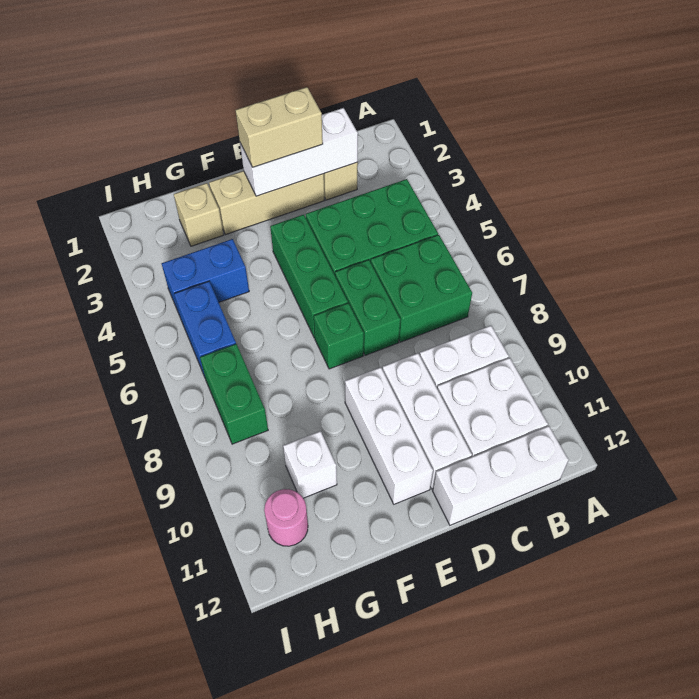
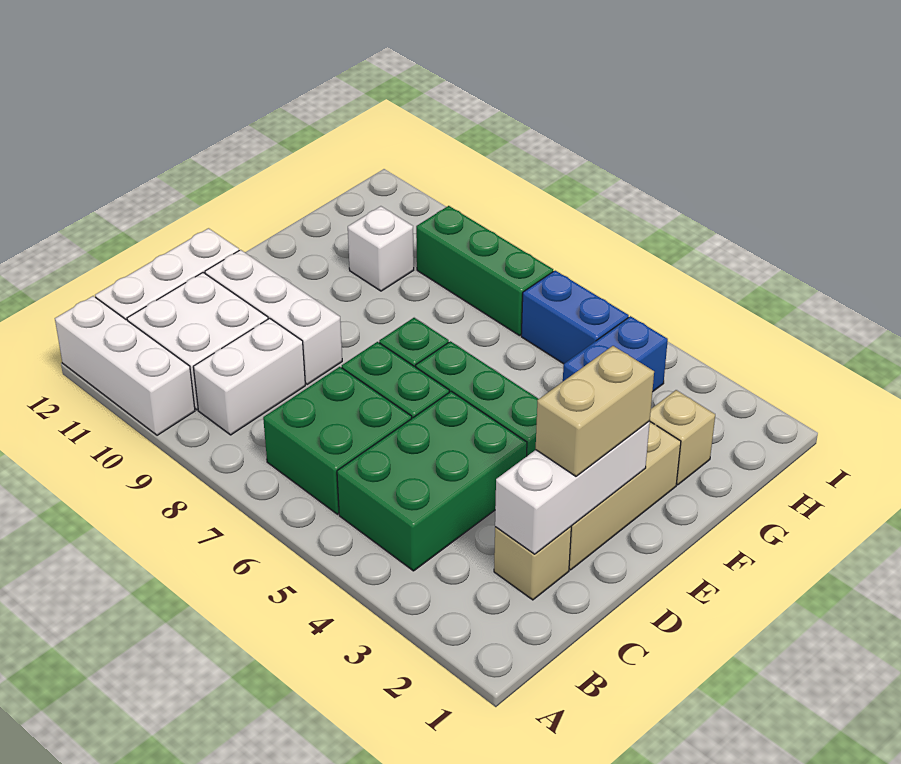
white brick E9:E11 level 1 -> white brick A10:A12 level 1
green brick H7:H8 level 1 -> green brick H7:H9 level 1
pink round brick H11 level 1 -> none

